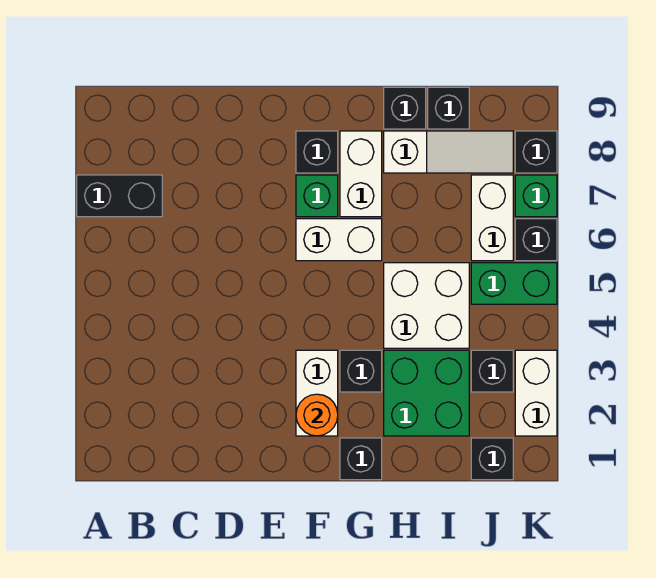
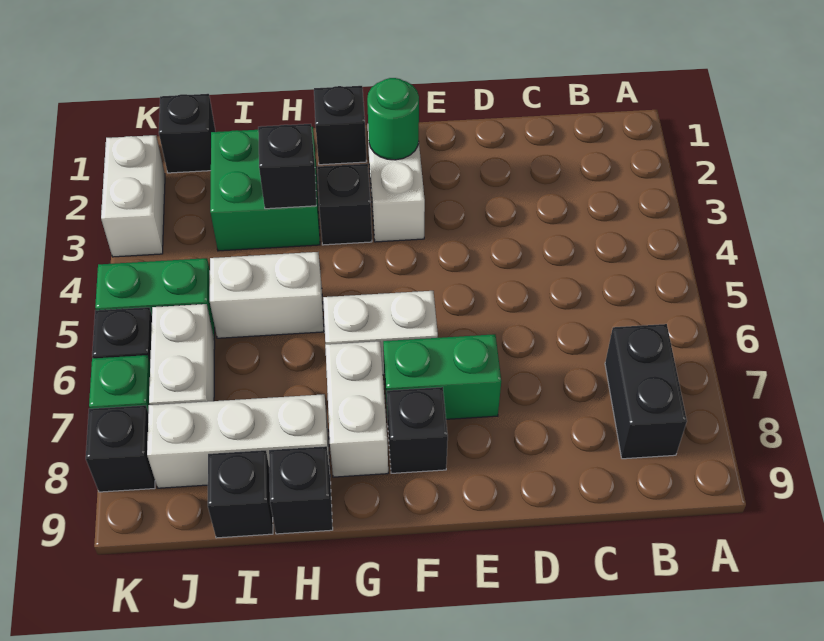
black brick A7:B7 level 1 -> black brick B7:B8 level 1
orange round brick F2 level 2 -> green round brick F2 level 2
green brick F7 level 1 -> green brick E7:F7 level 1
white brick H4:I5 level 1 -> white brick H5:I5 level 1
white slope H8:J8 level 1 top H -> white brick H8:J8 level 1
black brick J3 level 1 -> black brick H3 level 2

